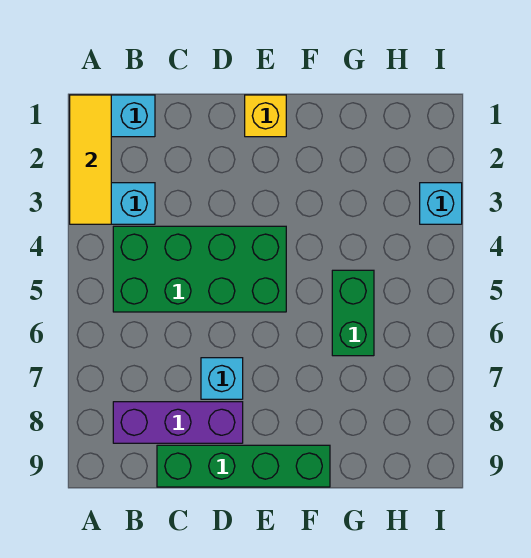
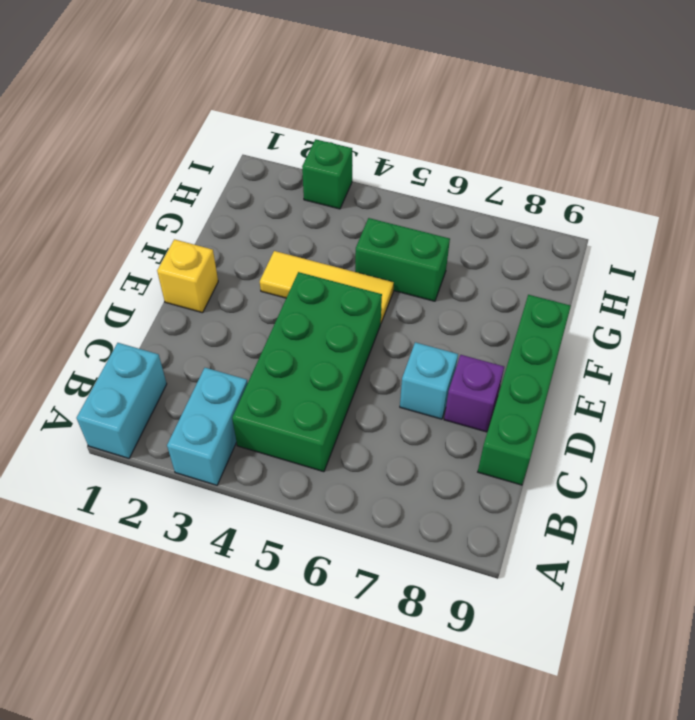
yellow tile A1:A3 level 2 -> yellow tile F3:F5 level 1
purple brick B8:D8 level 1 -> purple brick D8 level 1
cyan brick I3 level 1 -> green brick I3 level 1

